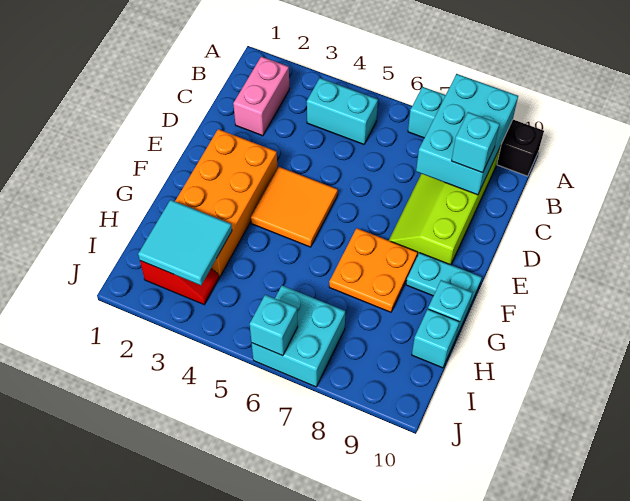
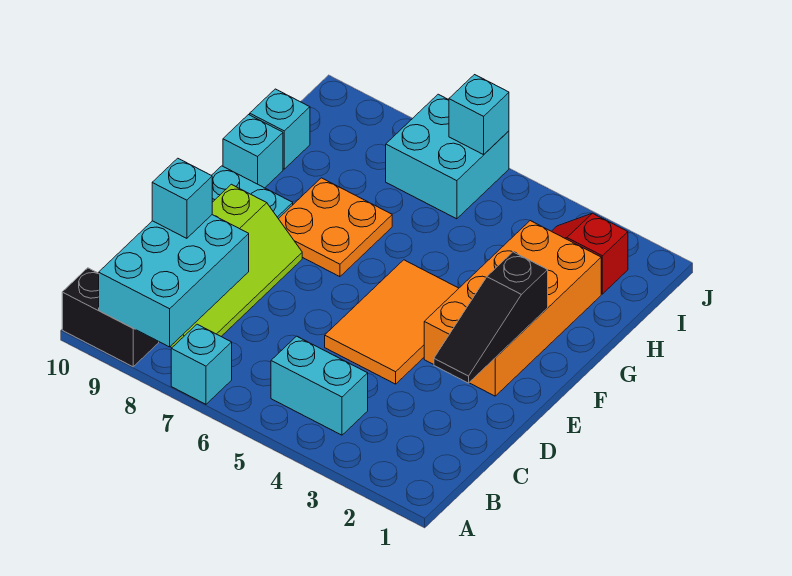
pink brick B2:C2 level 1 -> none
none -> black slope D2:F2 level 2 top F
orange tile E4:F5 level 1 -> orange tile D4:F5 level 1
cyan tile H2:I3 level 2 -> none

